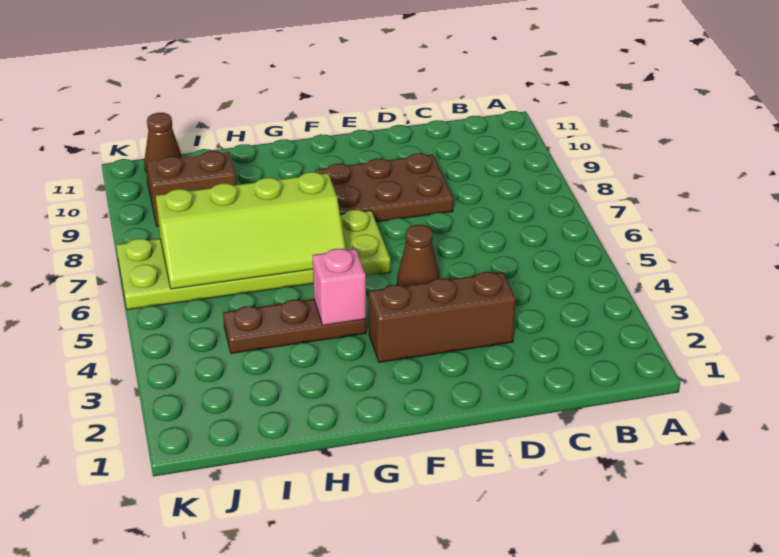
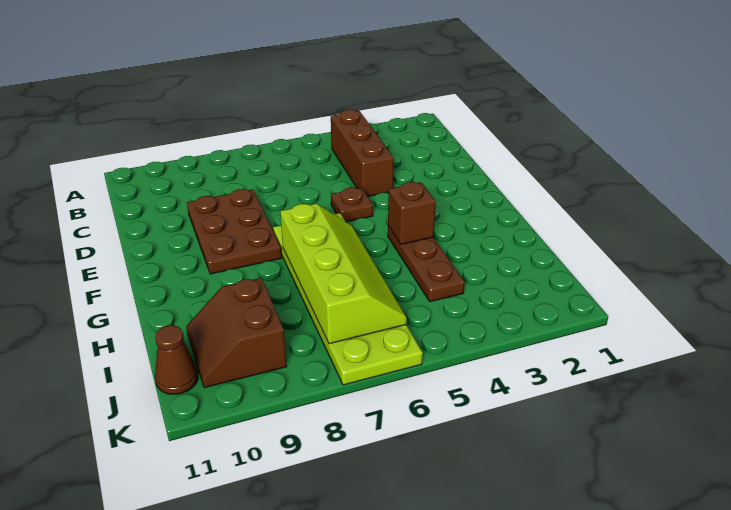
brown brick D3:F3 level 1 -> brown brick B4:D4 level 1
brown cone E5 level 1 -> brown plate E5 level 1
pink brick G4 level 2 -> brown brick G4 level 2

